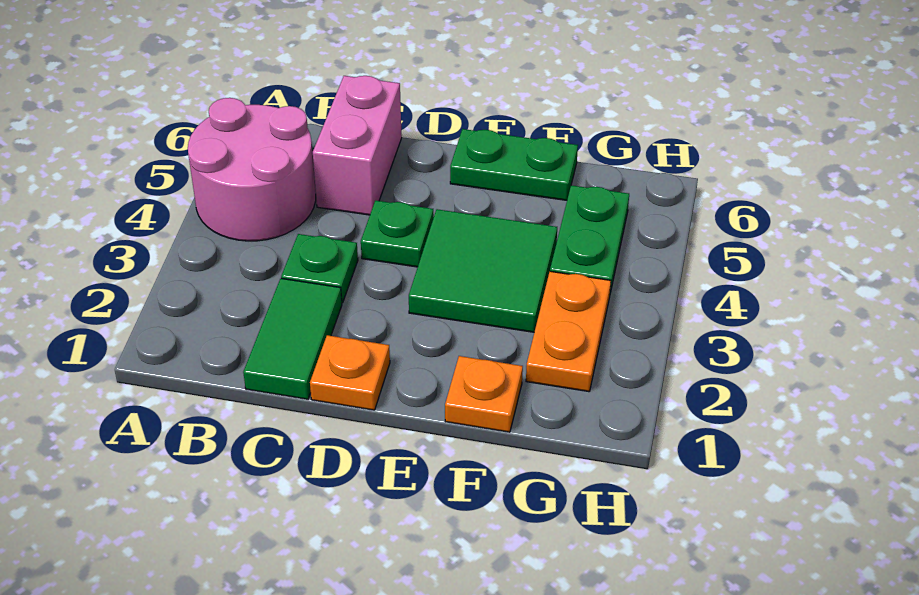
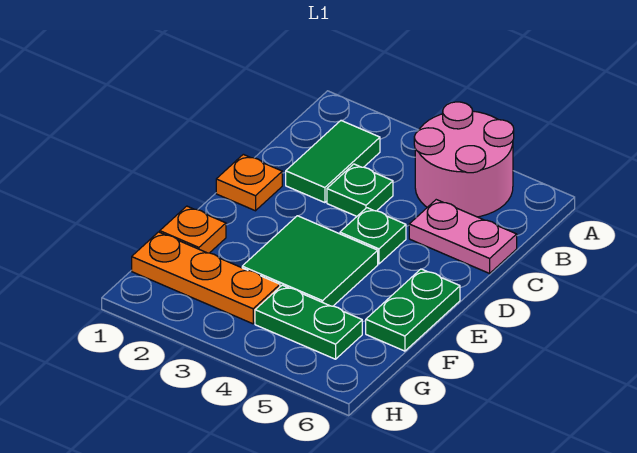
green tile C1:C2 level 1 -> green tile B2:C2 level 1
pink brick C5:C6 level 1 -> pink plate C5:C6 level 1
orange plate G2:G3 level 1 -> orange plate G1:G3 level 1

